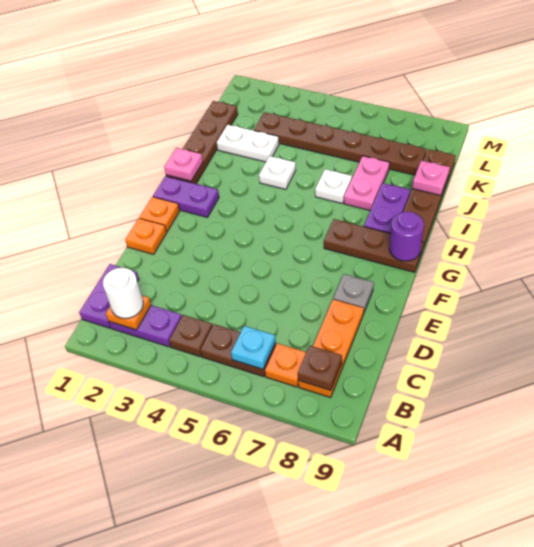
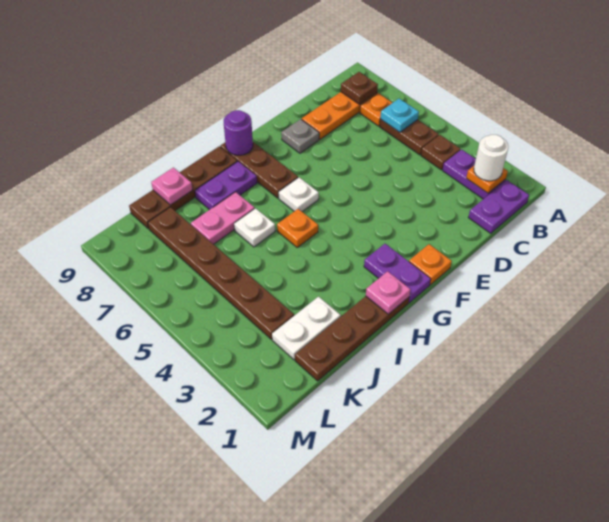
orange plate E1 level 1 -> orange plate H5 level 1
white plate I4 level 1 -> white plate G6 level 1
white plate J2:J3 level 1 -> white plate J2:K2 level 1

